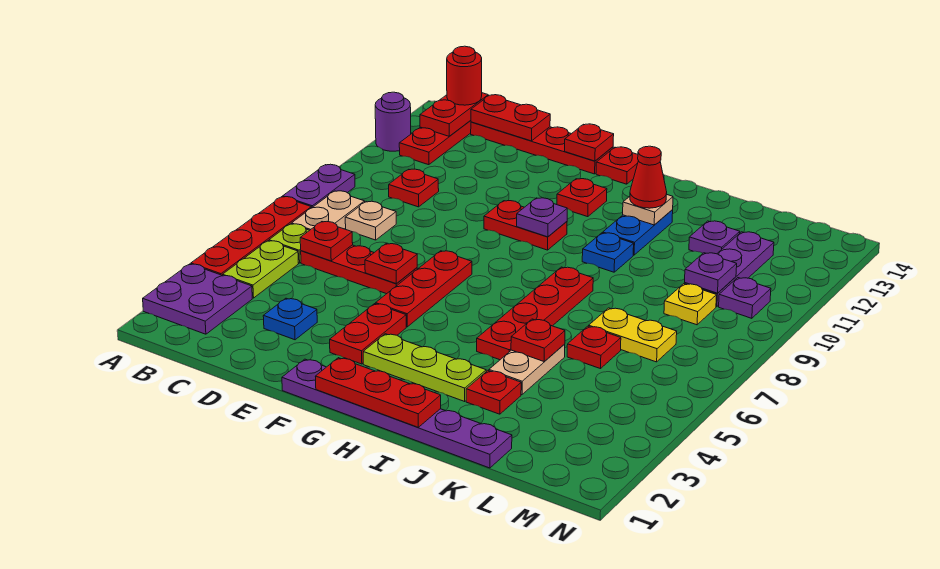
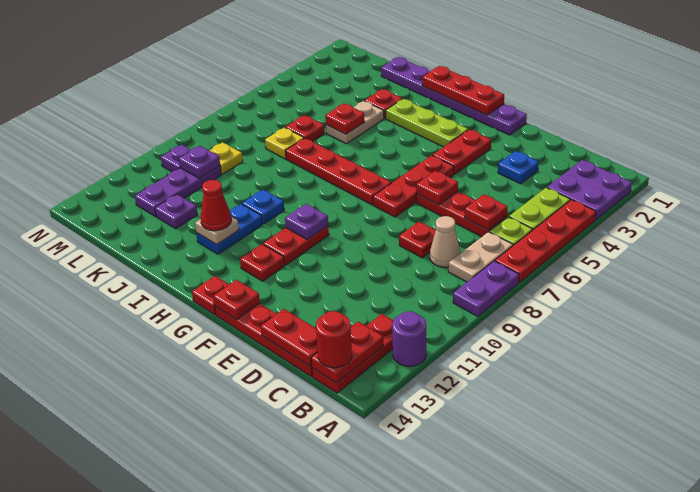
tan plate C8 level 1 -> tan cone C8 level 1
red plate C10 level 1 -> red plate D8 level 1
red plate F10:G10 level 1 -> red plate G10:G11 level 1
red plate I5:I8 level 1 -> red plate G7:J7 level 1
yellow plate K7:L7 level 1 -> yellow plate K7 level 1

